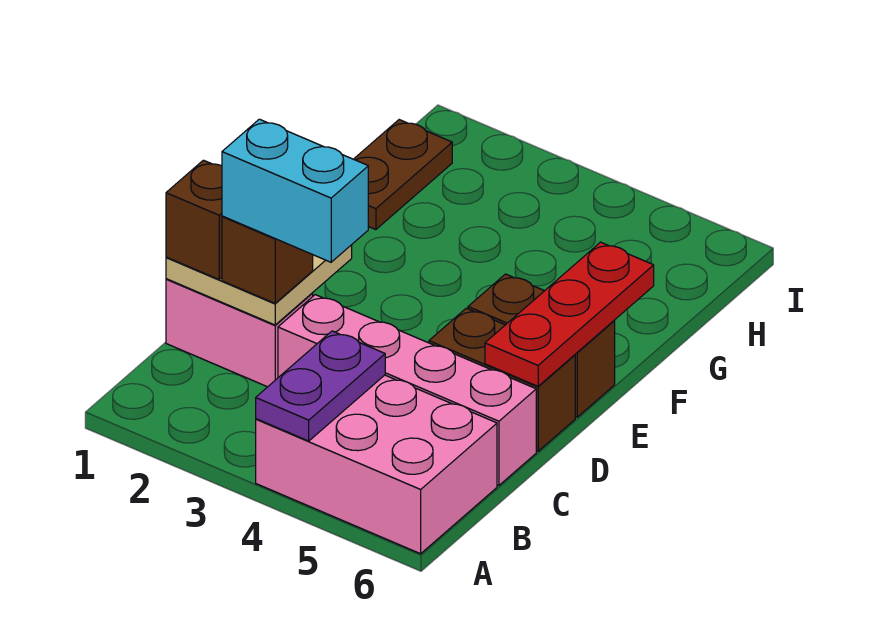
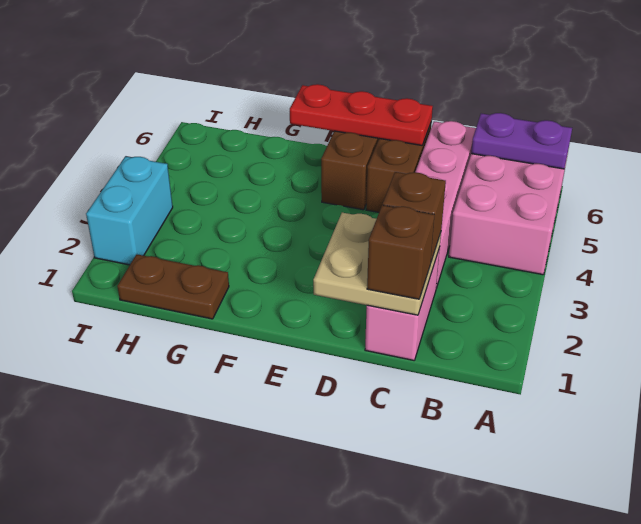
purple plate A4:B4 level 2 -> purple plate A6:B6 level 2
cyan brick C2:C3 level 4 -> cyan brick I2:I3 level 1

